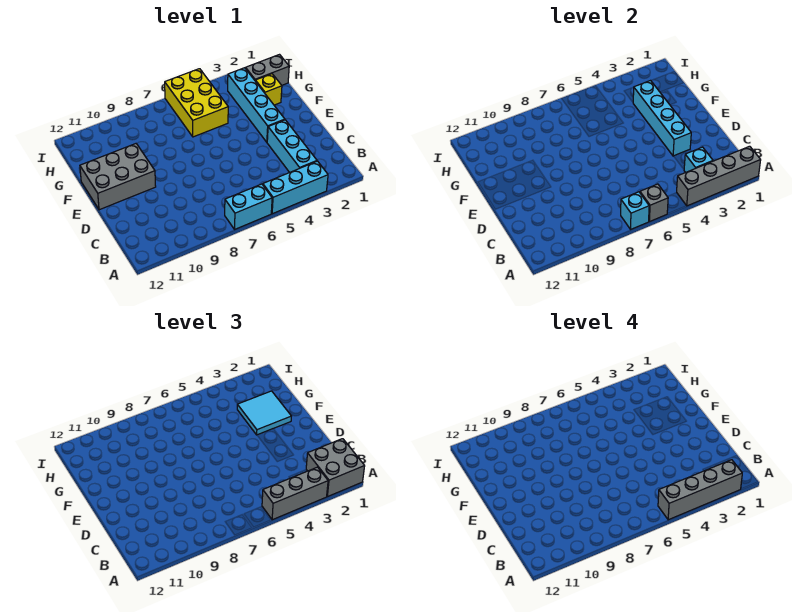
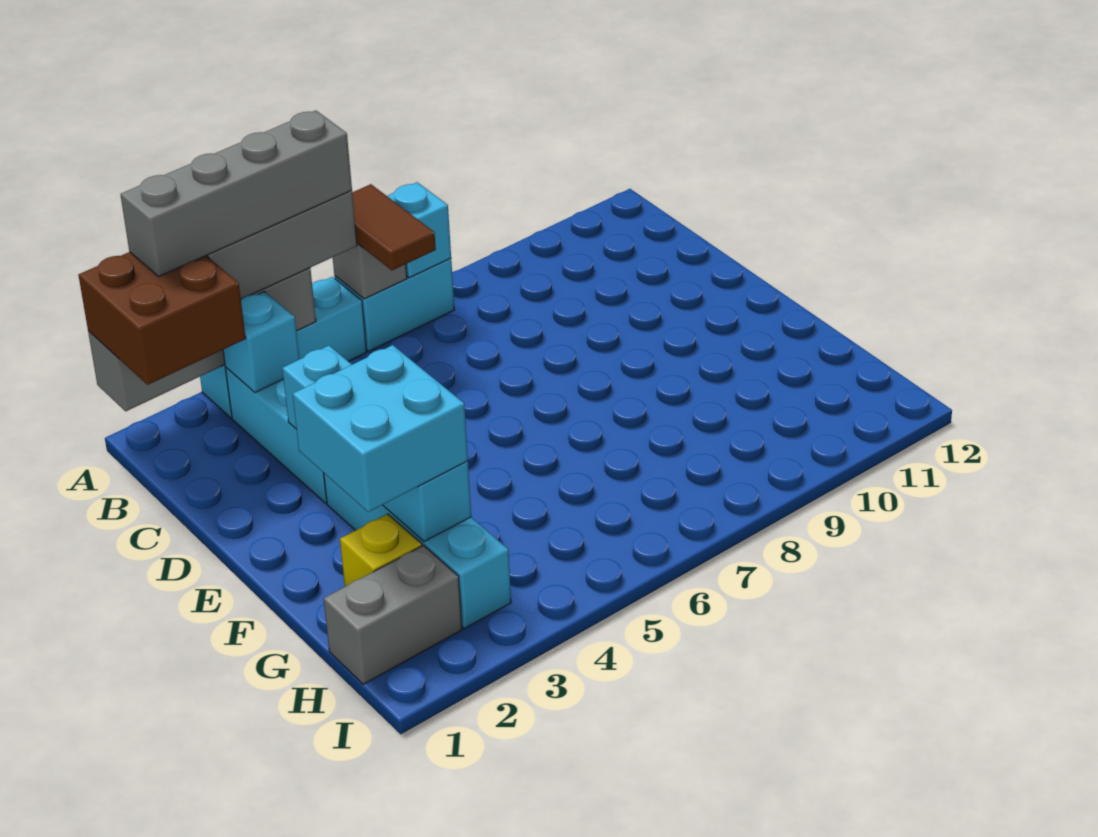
grey brick A1:B2 level 3 -> brown brick A1:B2 level 3
none -> brown tile A6:B6 level 3
grey brick E10:F12 level 1 -> none
cyan tile F2:G3 level 3 -> cyan brick F2:G3 level 3
yellow brick G5:I6 level 1 -> none

